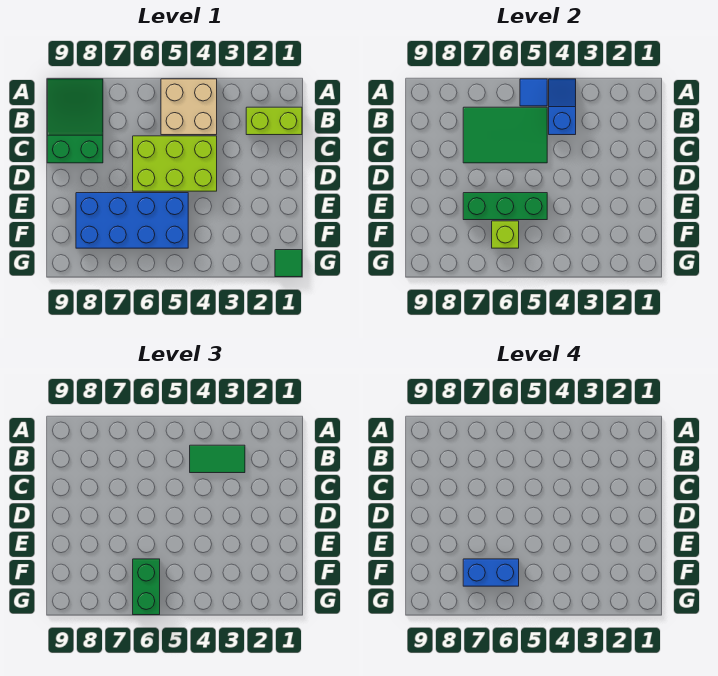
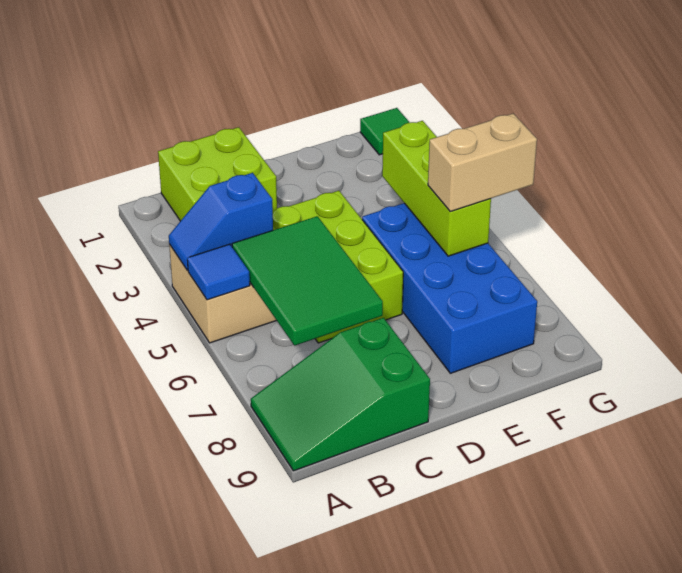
lime brick B1:B2 level 1 -> lime brick B1:C2 level 1
green tile B3:B4 level 3 -> none
green brick E5:E7 level 2 -> none
lime brick F6 level 2 -> lime brick F4:F6 level 2
green brick F6:G6 level 3 -> tan brick F6:G6 level 3
blue brick F6:F7 level 4 -> none

